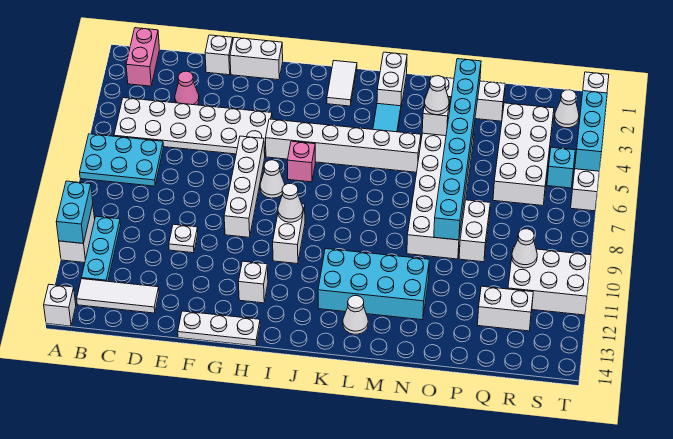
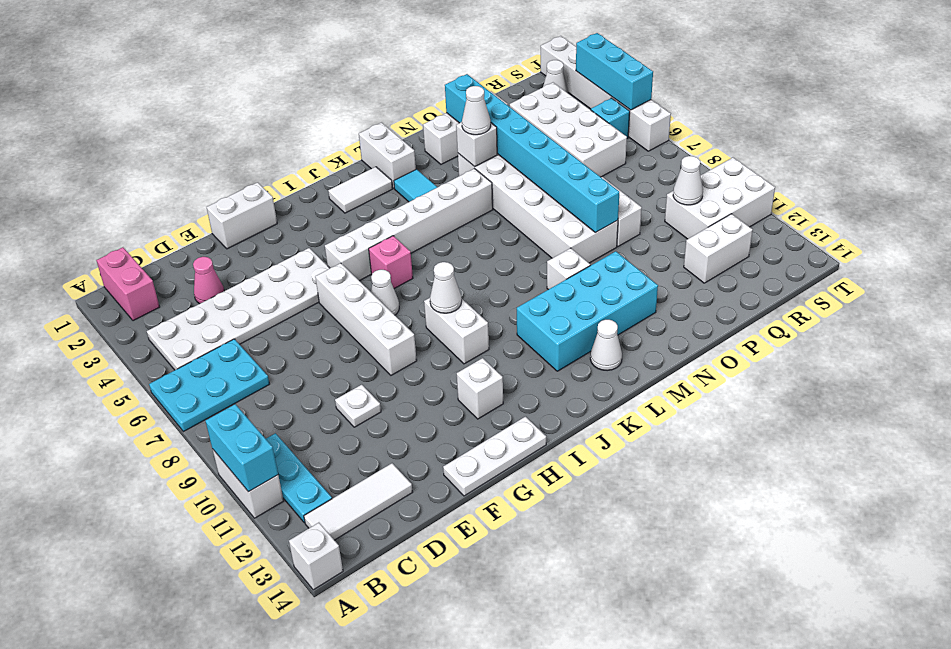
white brick E1 level 1 -> white brick M10 level 1
white tile J1:J2 level 1 -> white tile J2:K2 level 1

